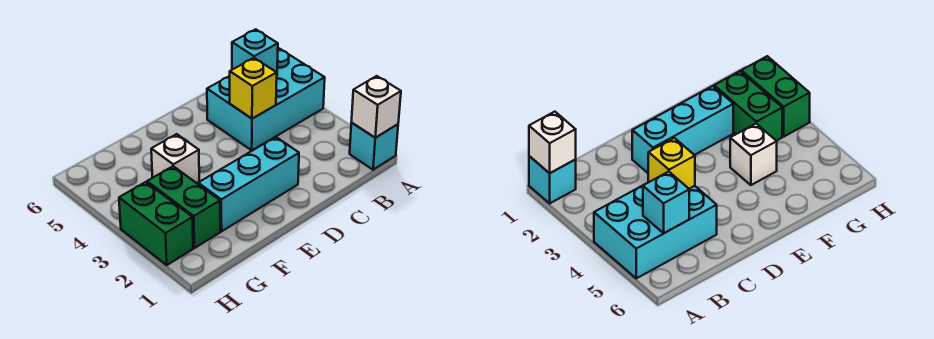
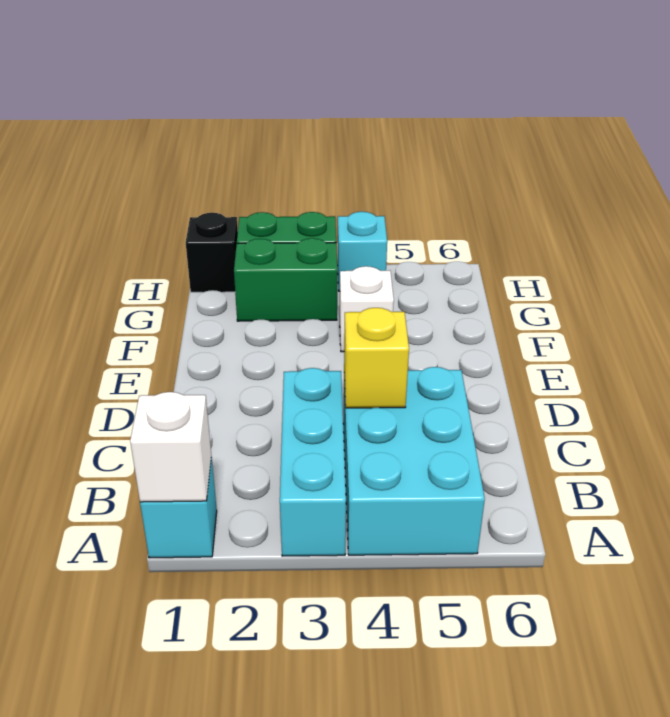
cyan brick B5 level 2 -> cyan brick H4 level 1
cyan brick D2:F2 level 1 -> cyan brick A3:C3 level 1
none -> black brick H1 level 1

